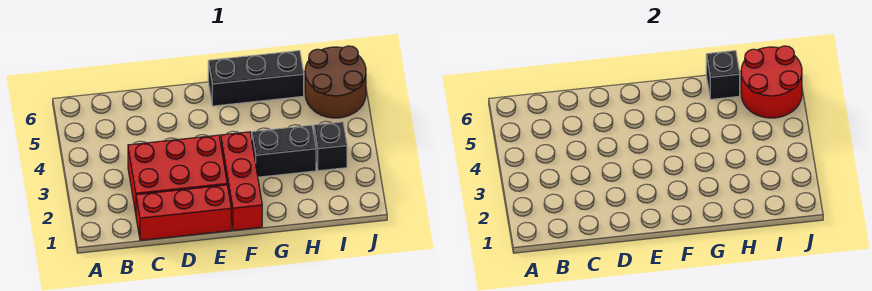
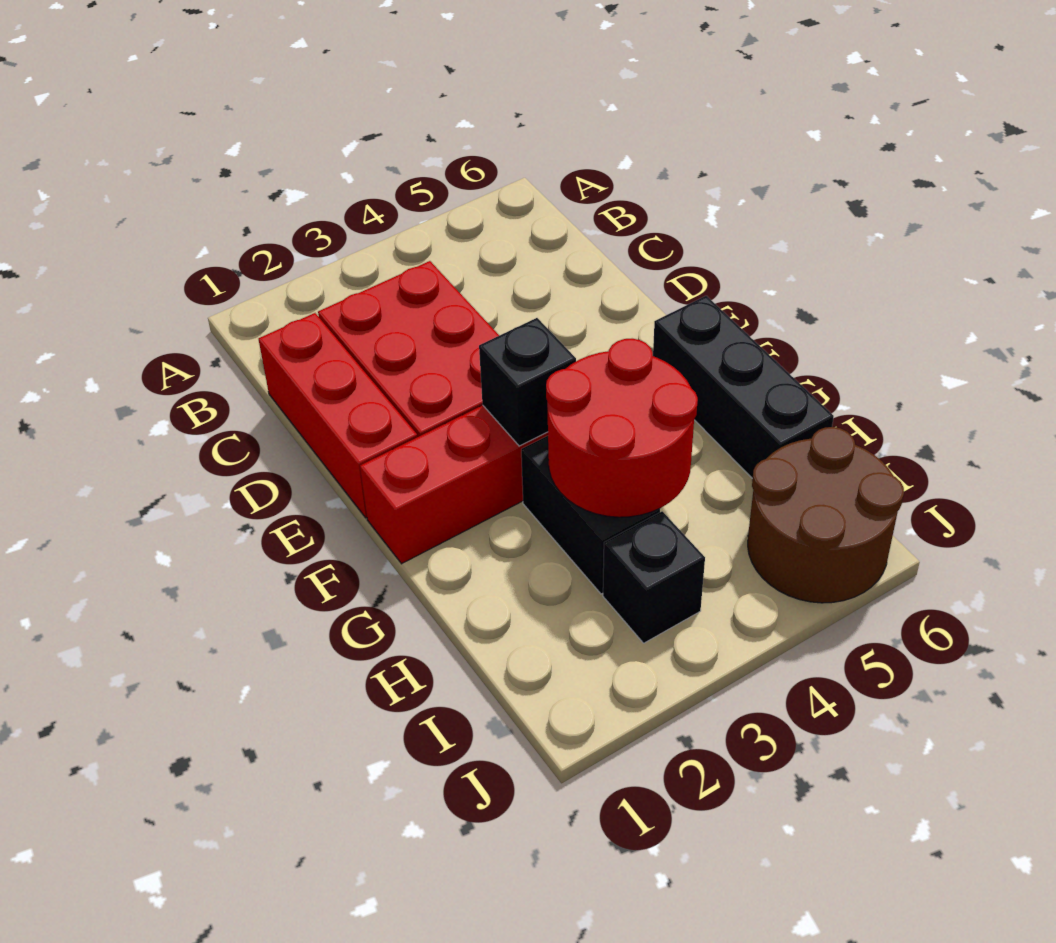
black brick H6 level 2 -> black brick F3 level 2
red round brick I5:J6 level 2 -> red round brick G3:H4 level 2

